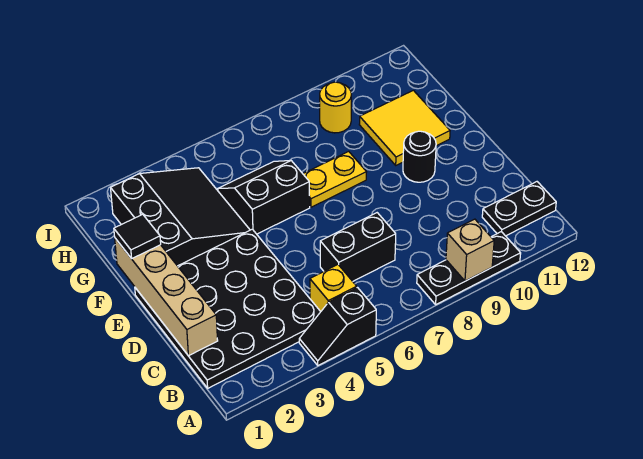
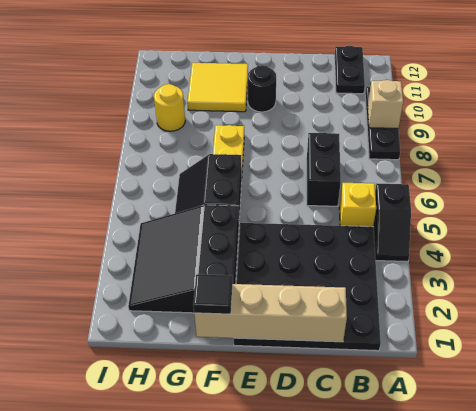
black slope F2:H4 level 1 top 2 -> black slope F2:H4 level 1 top F

